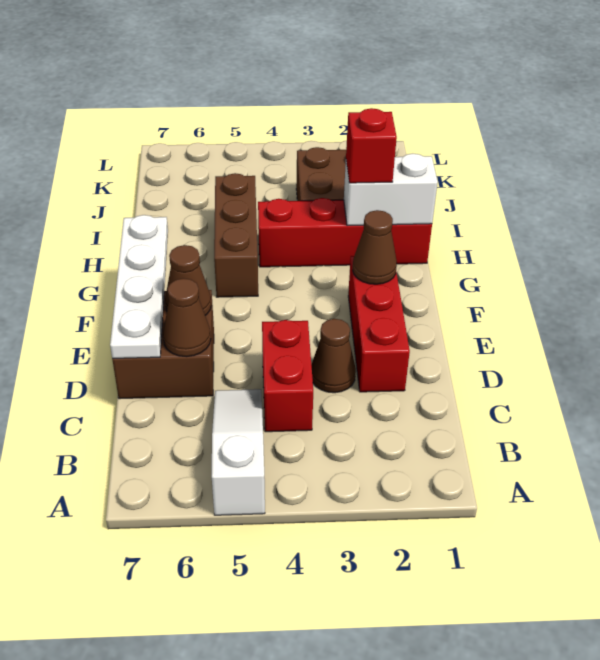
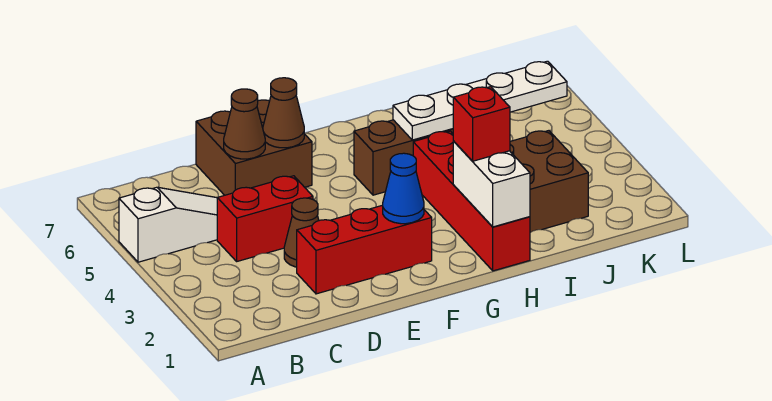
white plate D7:G7 level 2 -> white plate H5:K5 level 2
brown cone F2 level 2 -> blue cone F2 level 2

